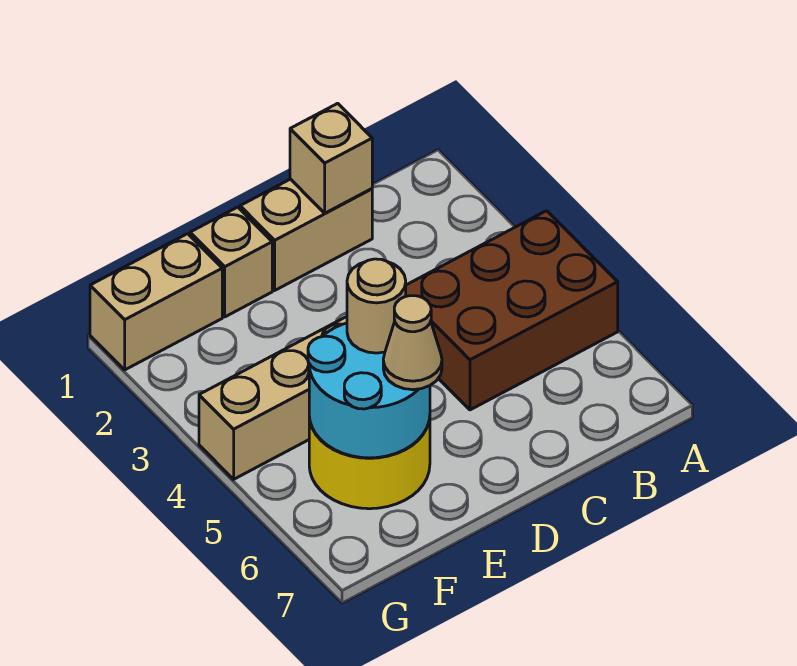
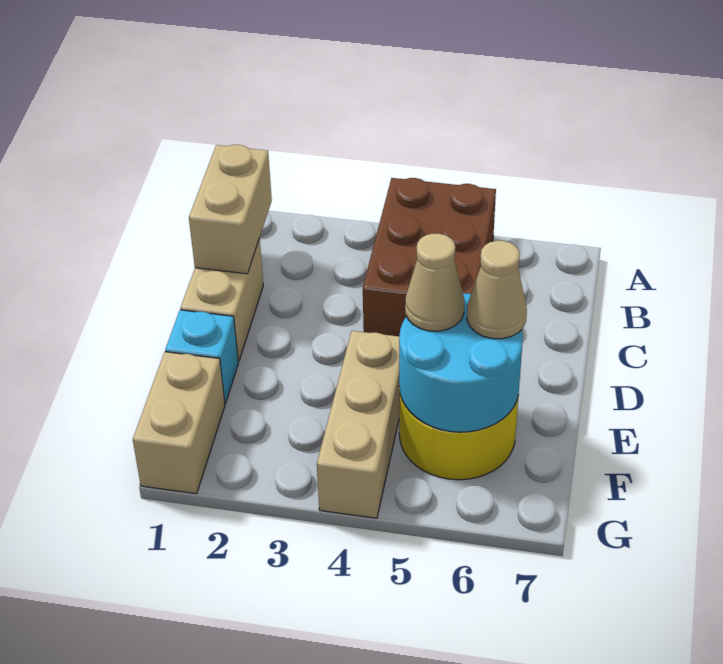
tan brick C1 level 2 -> tan brick B1:C1 level 2
tan brick E1 level 1 -> cyan brick E1 level 1
tan round brick E5 level 3 -> tan cone E5 level 3

